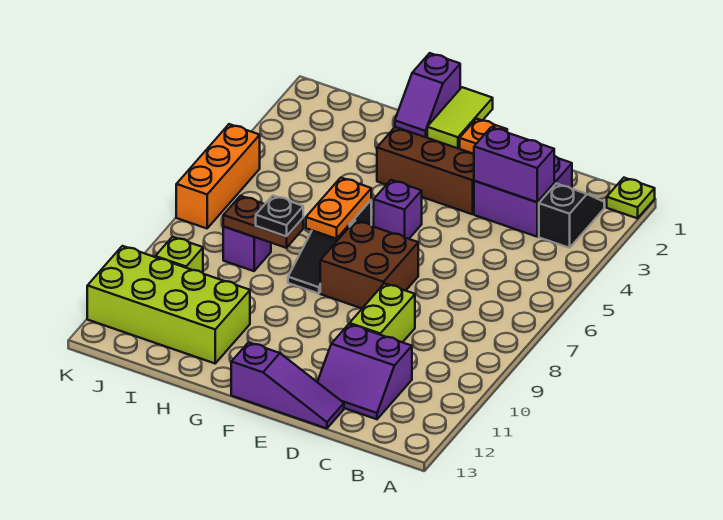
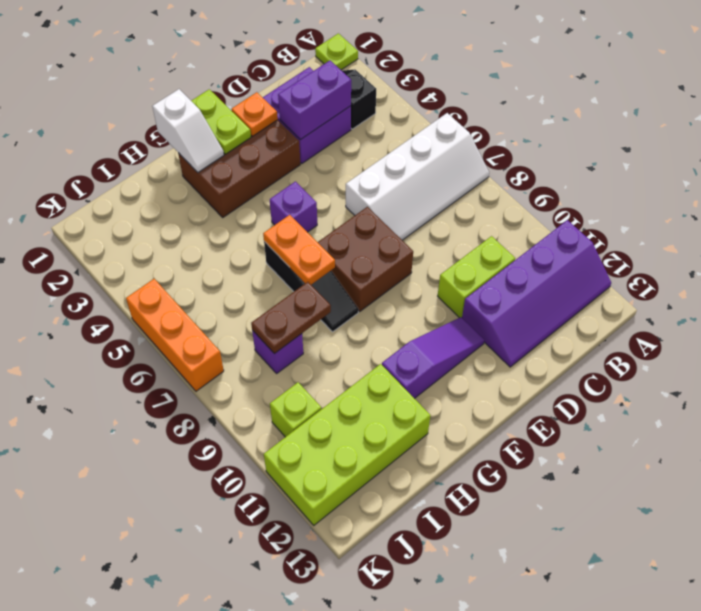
none -> white slope A6:D7 level 1 top 6
purple slope C11:D12 level 1 top 11 -> purple slope A11:D12 level 1 top 11
lime brick D9:D10 level 1 -> lime brick C10:D10 level 1
purple slope D13:F13 level 1 top F -> purple slope E11:G11 level 1 top G
lime tile F1:F2 level 2 -> lime plate F1:F2 level 2
purple slope G1:G2 level 2 top 1 -> white slope G1:G2 level 2 top 1
black plate H8 level 3 -> none

